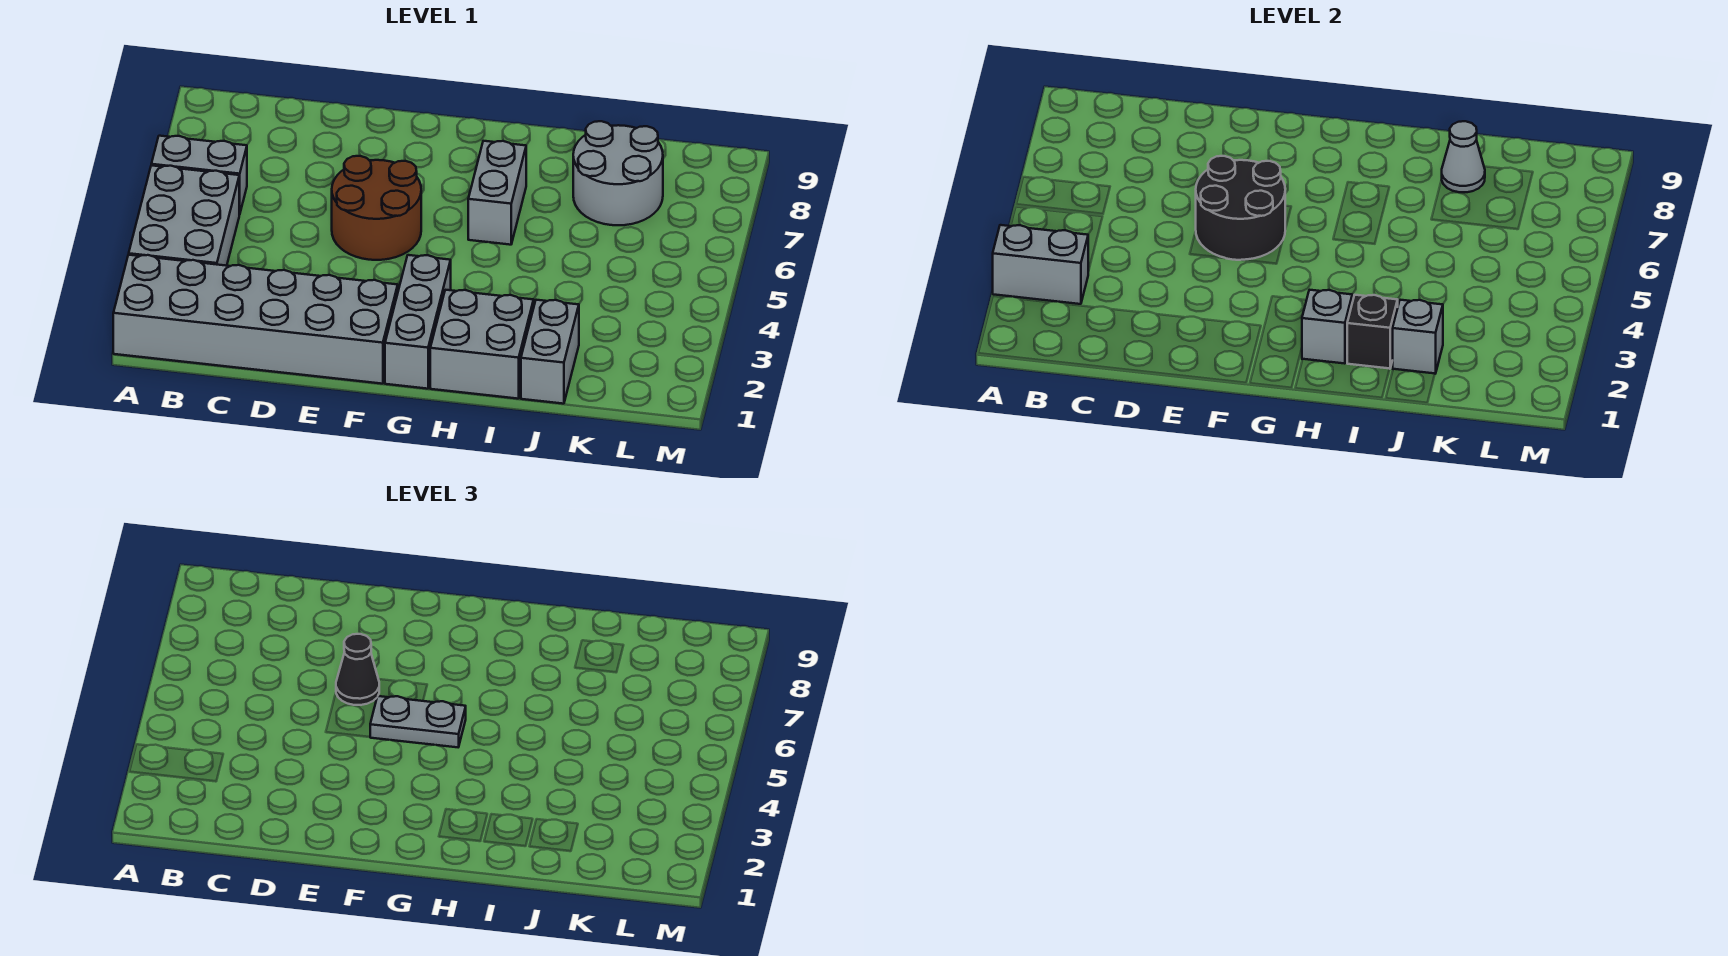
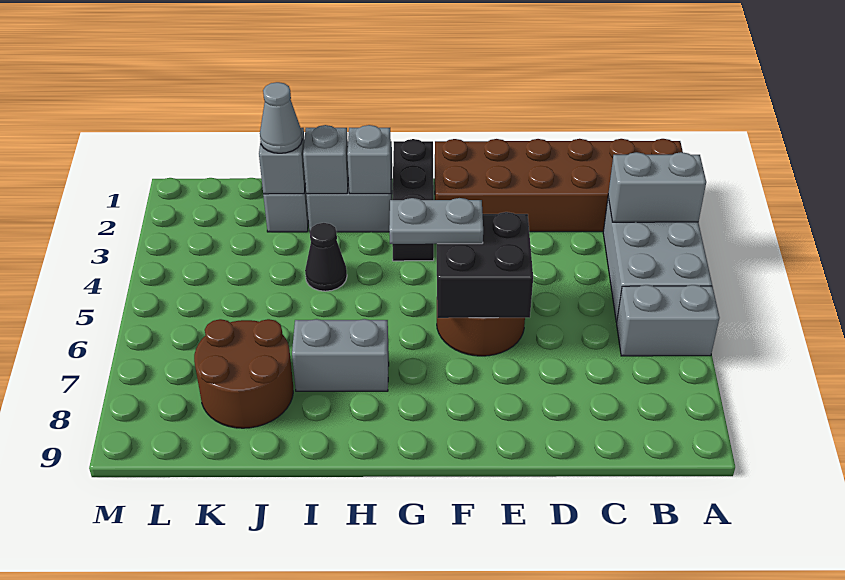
grey brick A1:F2 level 1 -> brown brick A1:F2 level 1
black round brick E5:F6 level 2 -> black brick E5:F6 level 2
black cone E6 level 3 -> black cone I4 level 1
grey brick G1:G3 level 1 -> black brick G1:G3 level 1
grey brick H6:H7 level 1 -> grey brick H7:I7 level 1
black brick I2 level 2 -> grey brick I2 level 2
grey round brick J7:K8 level 1 -> brown round brick J7:K8 level 1
grey cone J8 level 2 -> grey cone J2 level 3

